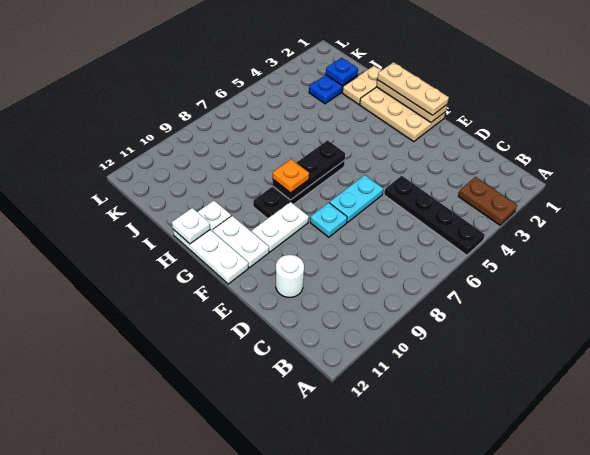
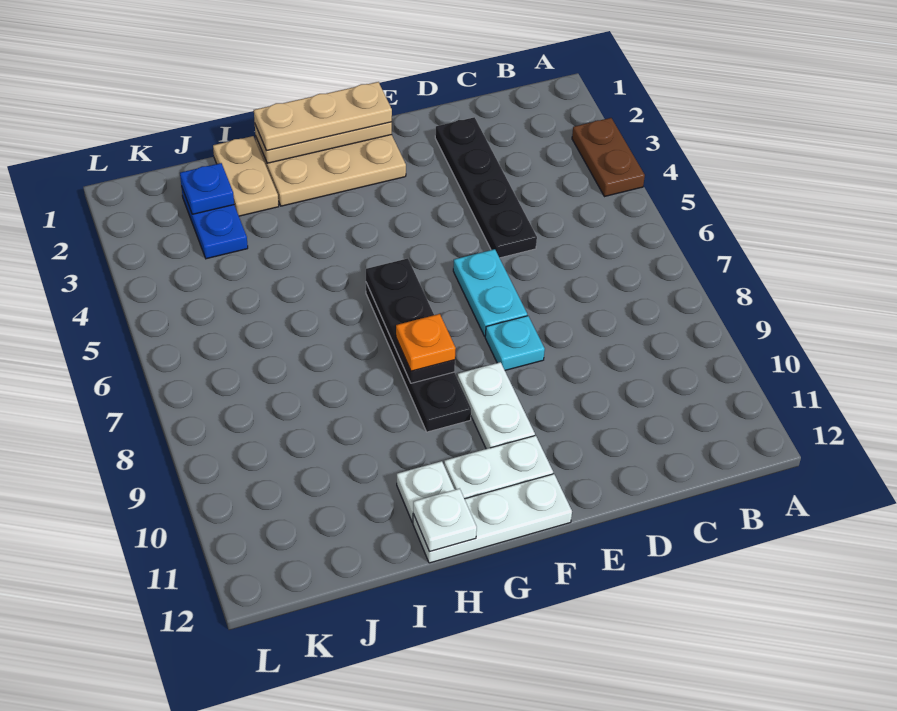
brown plate A3:B3 level 1 -> brown plate A3:A4 level 1
black plate A5:D5 level 1 -> black plate D2:D5 level 1
white round brick D11 level 1 -> none

